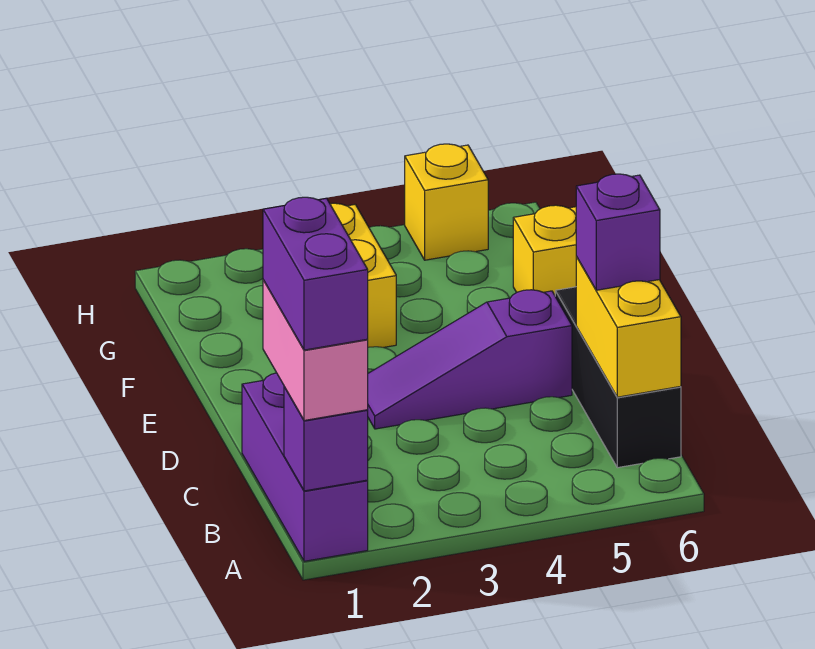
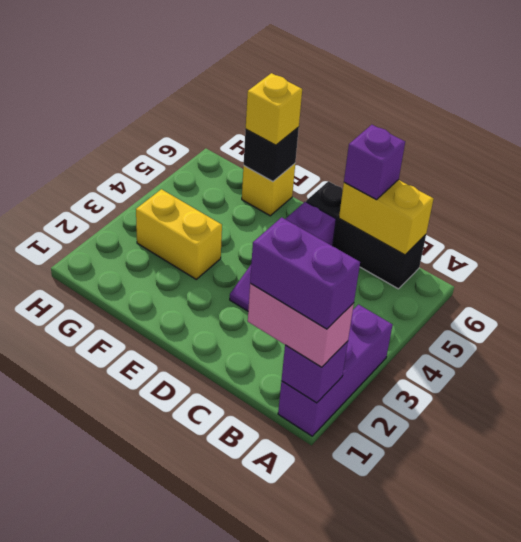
purple brick A1:C1 level 1 -> purple brick A1:A3 level 1
none -> black brick F6 level 2
yellow brick H5 level 1 -> yellow brick F6 level 3

